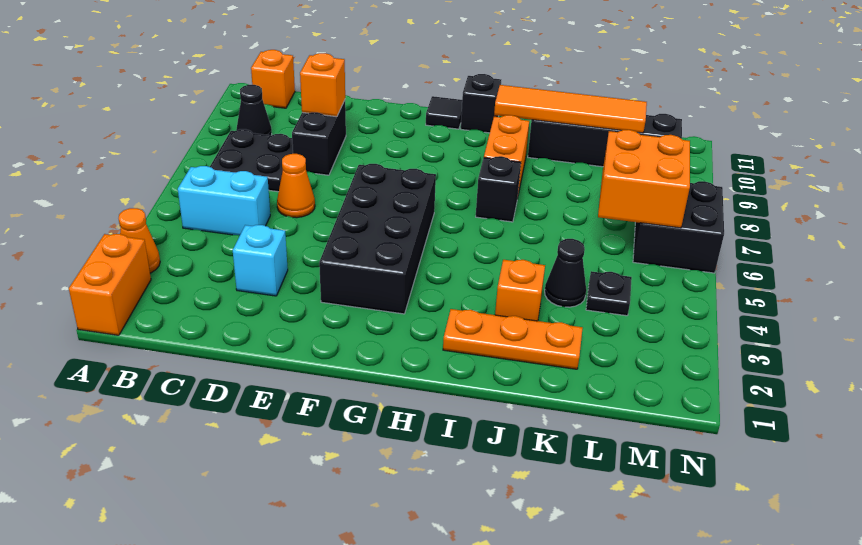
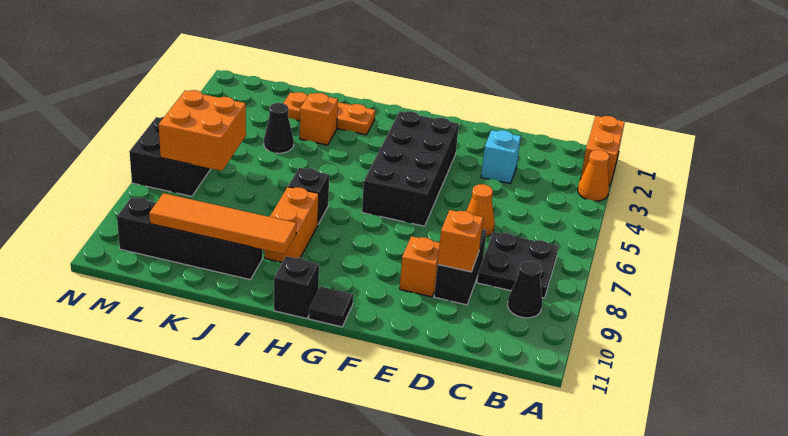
cyan brick B5:C5 level 1 -> none
orange brick B11 level 1 -> orange brick E9 level 1
black plate L4 level 1 -> none

